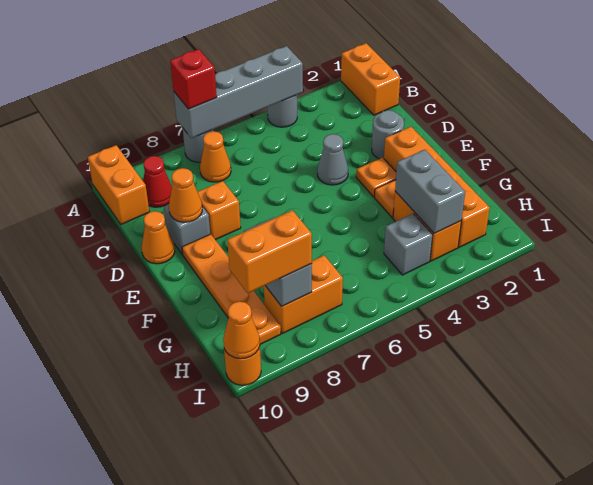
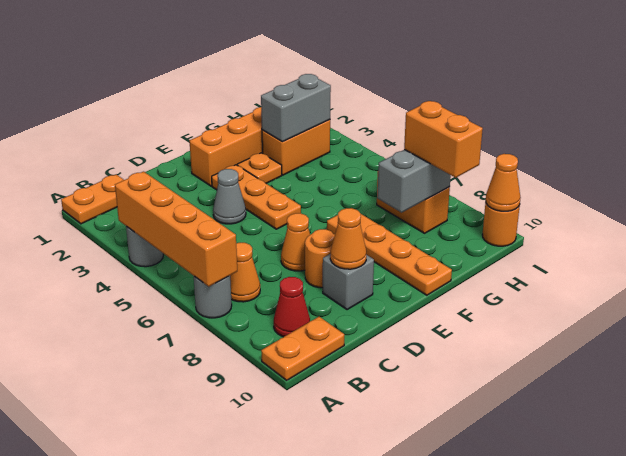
orange brick A1:B1 level 1 -> orange plate A1:B1 level 1
grey brick A4:A7 level 2 -> orange brick A4:A7 level 2
red brick A7 level 3 -> none
orange brick A10:B10 level 1 -> orange plate A10:B10 level 1
grey round brick D2 level 1 -> none
orange brick D8 level 1 -> orange round brick D8 level 1
orange cone D10 level 1 -> orange cone D7 level 1
orange plate E3 level 1 -> orange plate E3:E5 level 1
orange plate E9:H9 level 1 -> orange plate F7:F10 level 1
grey brick H4 level 1 -> none

